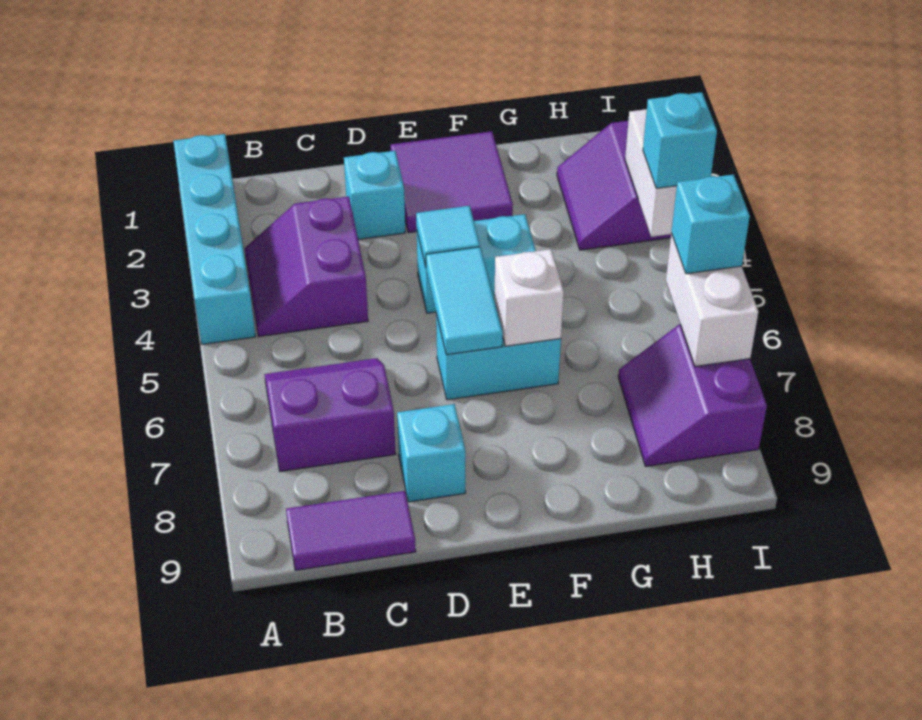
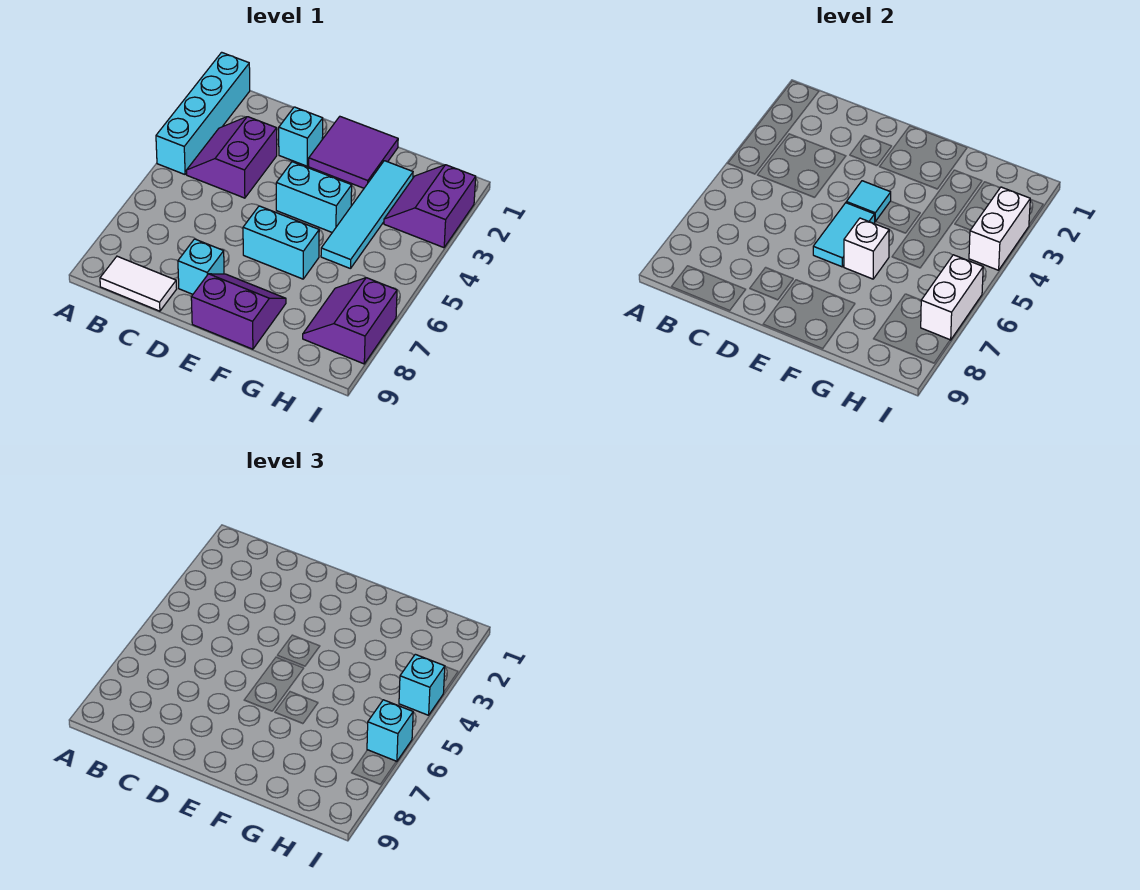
purple slope B6:C7 level 1 top 7 -> purple slope E8:F9 level 1 top 9
purple tile B9:C9 level 1 -> white tile B9:C9 level 1
none -> cyan tile G2:G5 level 1

